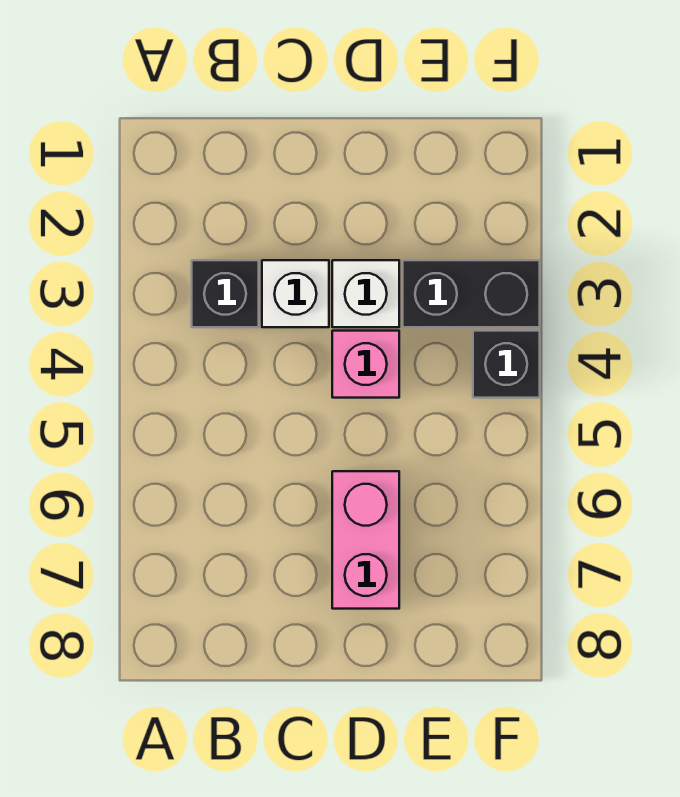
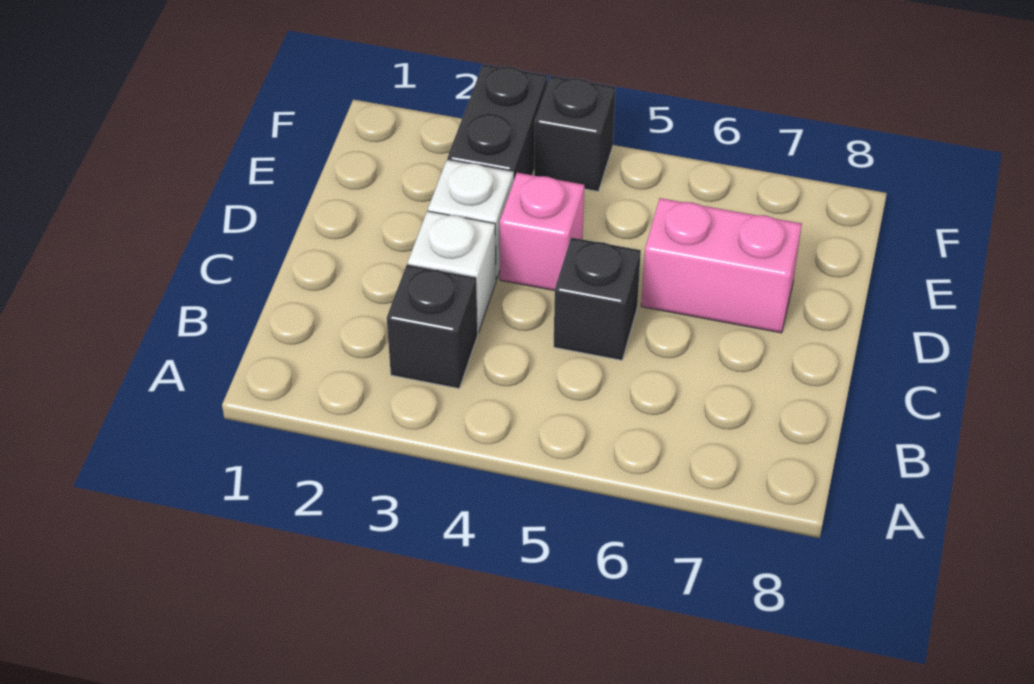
none -> black brick C5 level 1

